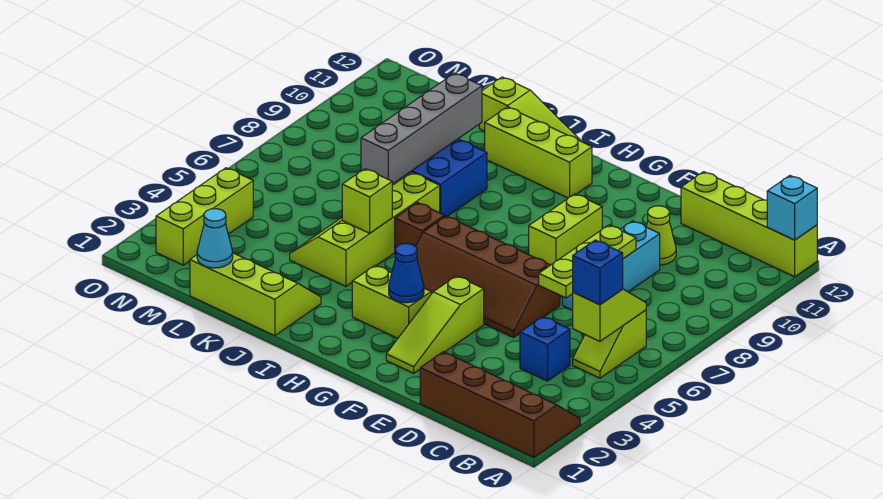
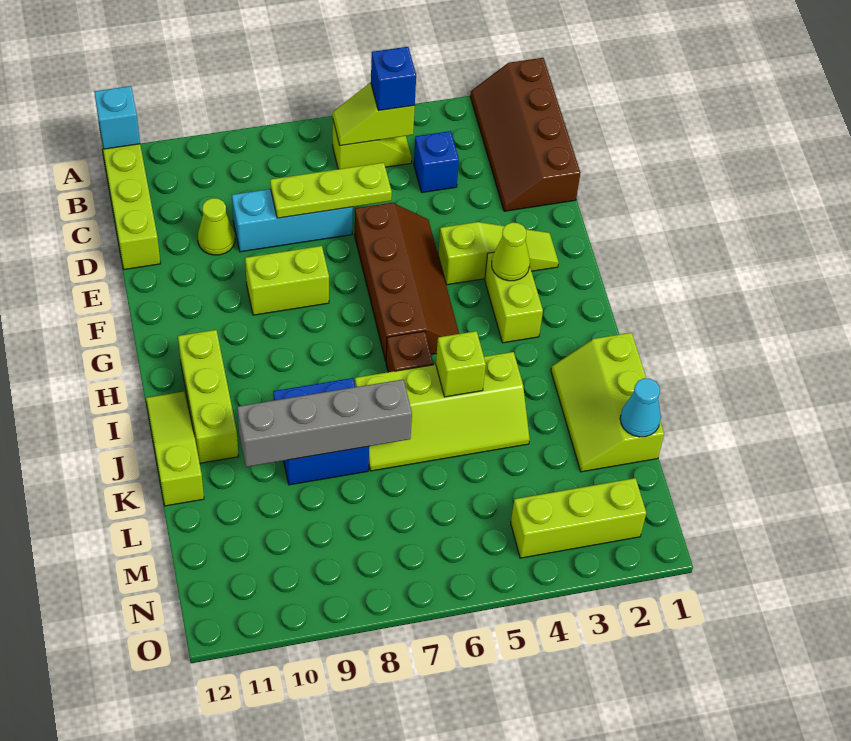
blue cone G3 level 2 -> lime cone G3 level 2

